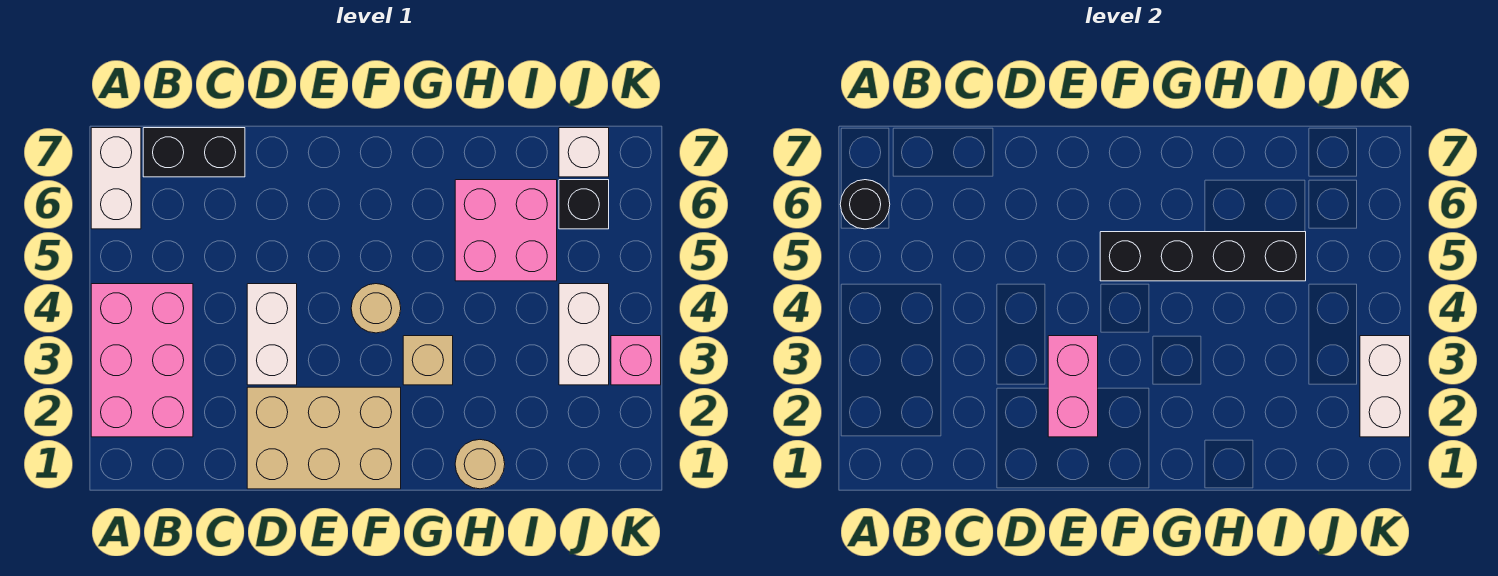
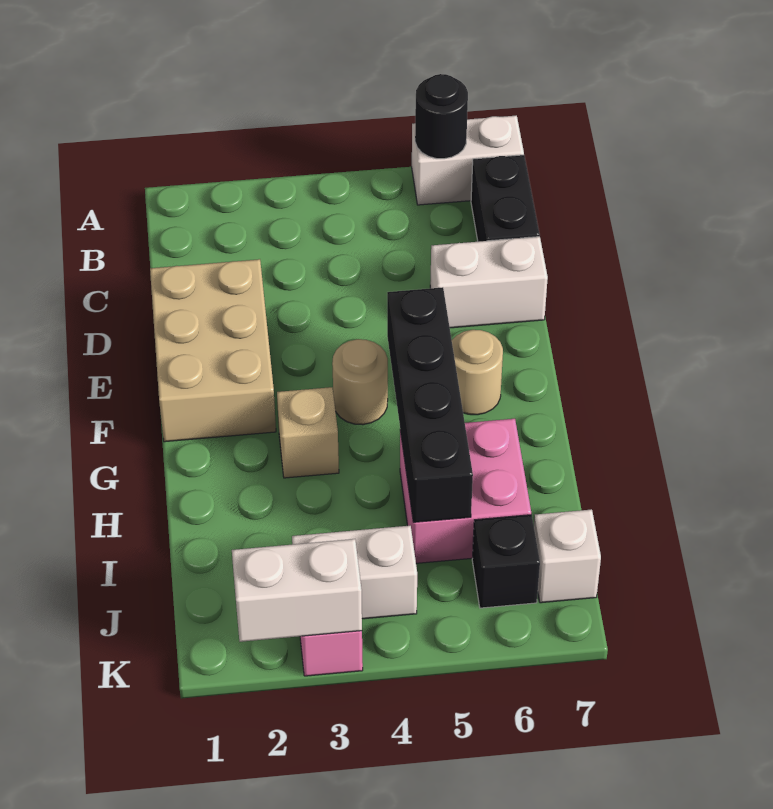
pink brick A2:B4 level 1 -> none
white brick D3:D4 level 1 -> white brick D6:D7 level 1
pink brick E2:E3 level 2 -> none
tan round brick H1 level 1 -> tan round brick F6 level 1

